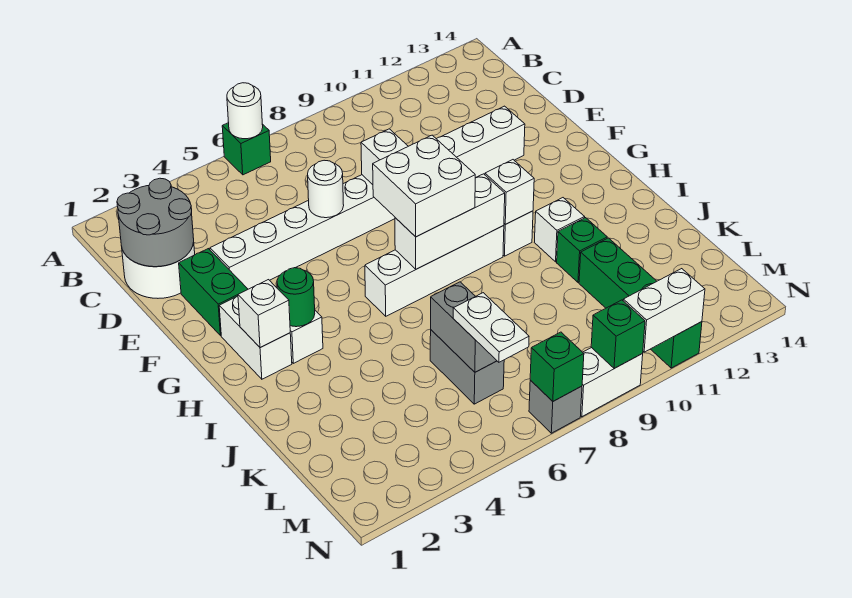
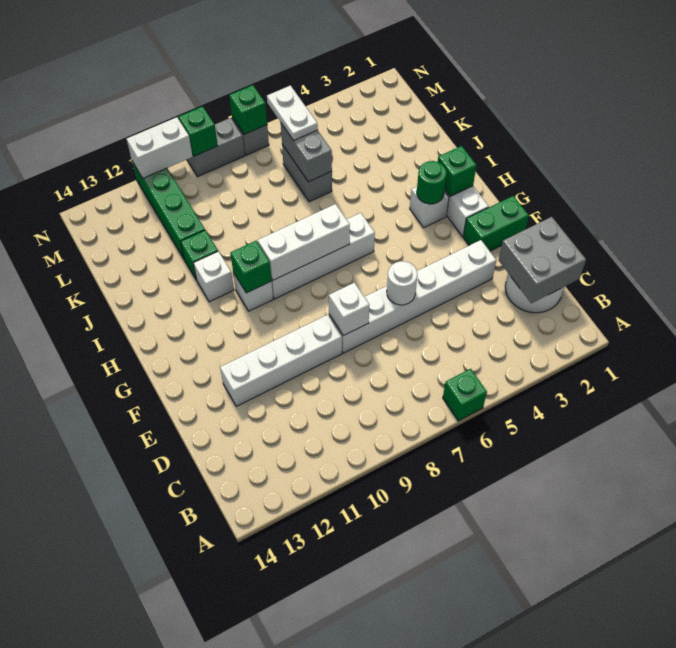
white round brick A6 level 2 -> none
grey round brick C1:D2 level 2 -> grey brick C1:D2 level 2
green brick E2:F2 level 1 -> green brick F1:F2 level 1
white brick G7:H8 level 3 -> none
white brick H2 level 2 -> green brick H2 level 2
white brick H10 level 2 -> green brick H10 level 2
white brick N8:N9 level 1 -> grey brick N8:N9 level 1

